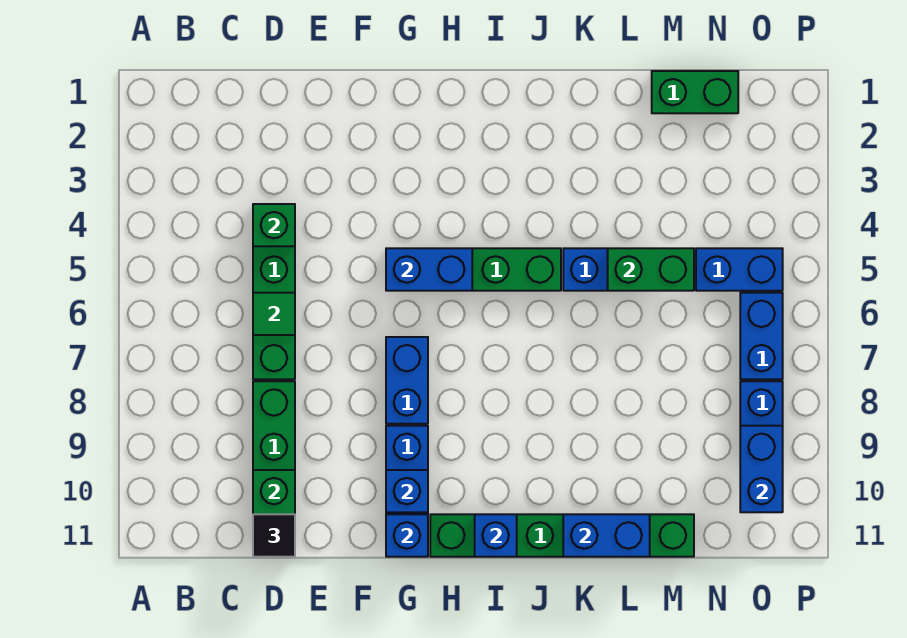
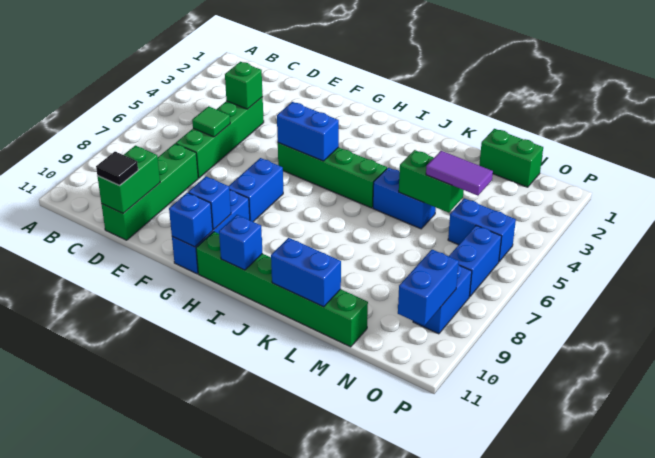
none -> purple tile M5:N5 level 3

